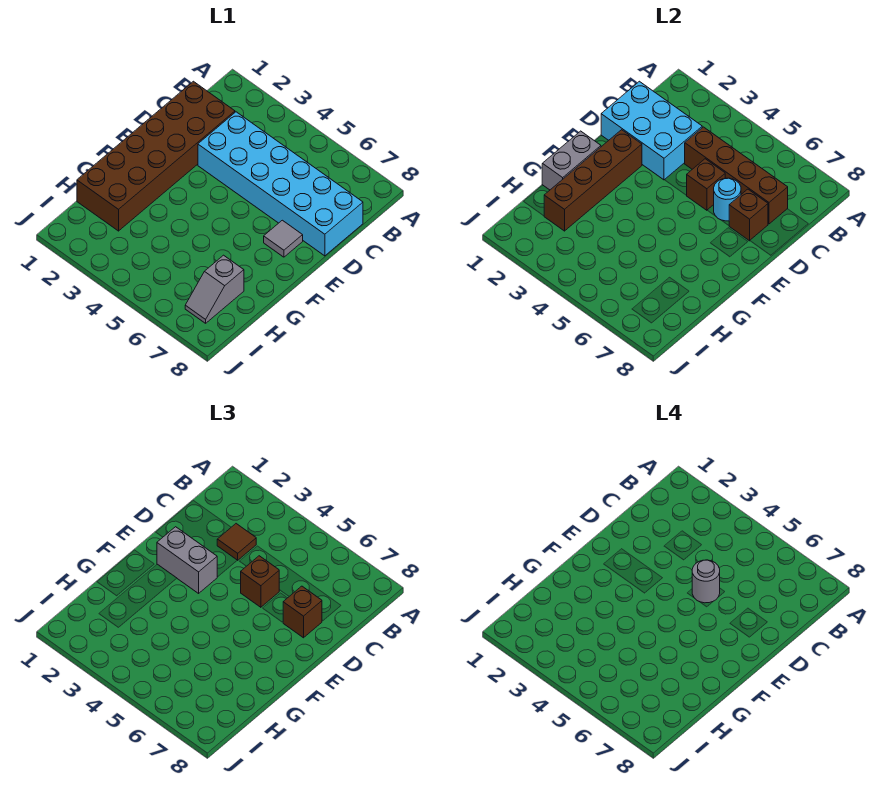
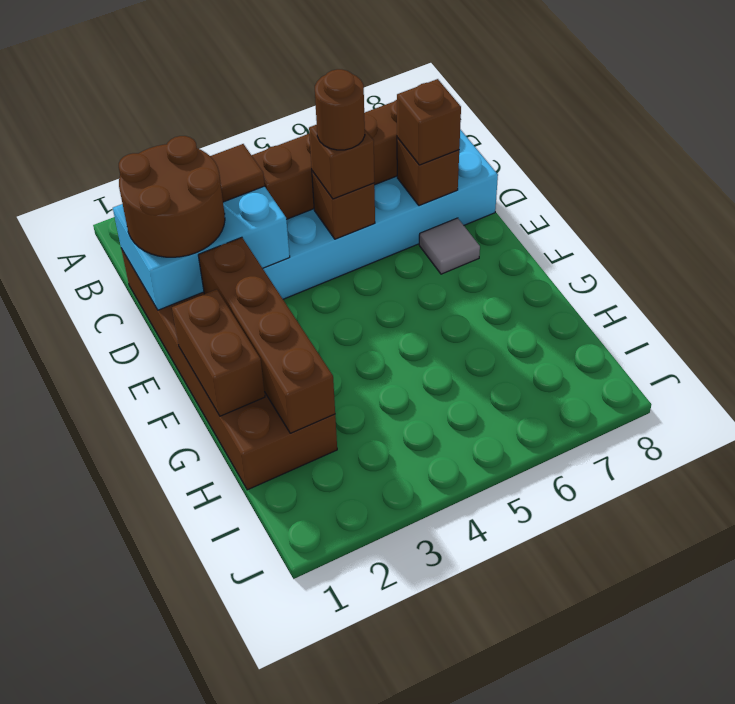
none -> brown round brick C1:D2 level 3
grey round brick D5 level 4 -> brown round brick D5 level 4
cyan round brick D6 level 2 -> none
grey brick E2:E3 level 3 -> none
grey brick F1:G1 level 2 -> brown brick F1:G1 level 2
grey slope H7:I7 level 1 top H -> none

